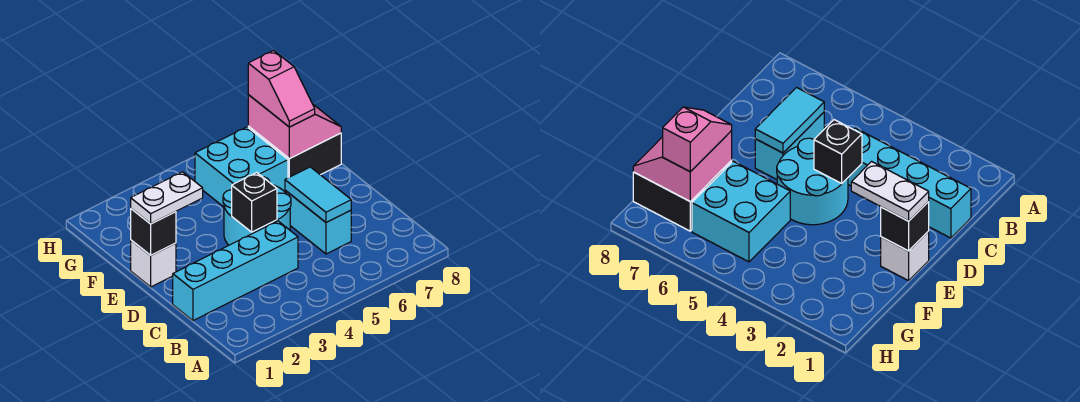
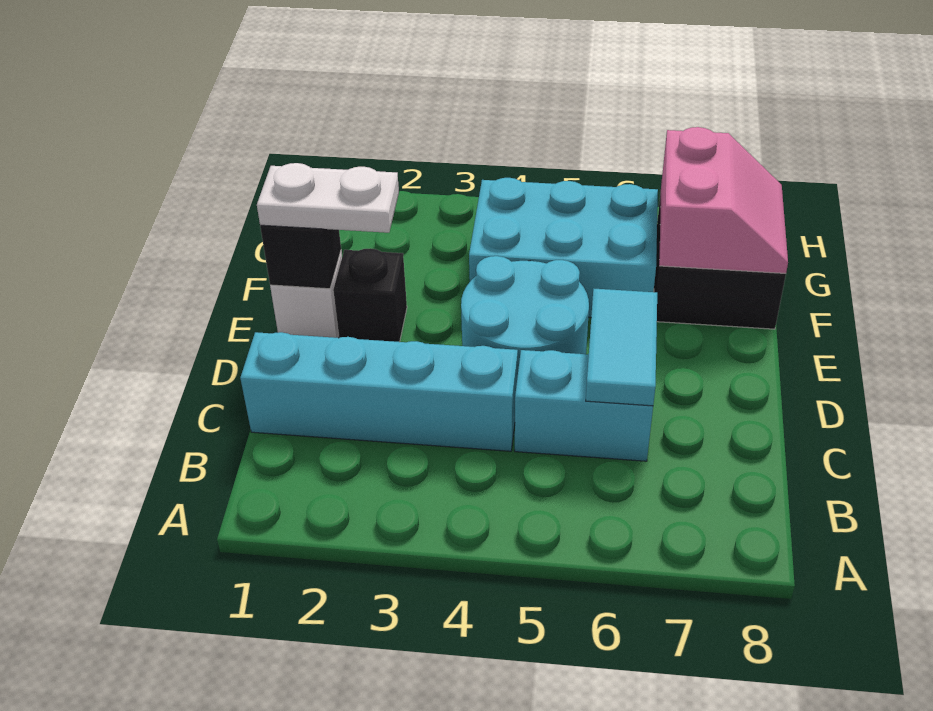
cyan brick C6:D6 level 1 -> cyan brick C5:C6 level 1
black brick D4 level 2 -> black brick E2 level 1
cyan brick F5:G6 level 1 -> cyan brick F4:G6 level 1
pink slope F7:G7 level 3 top G -> none

